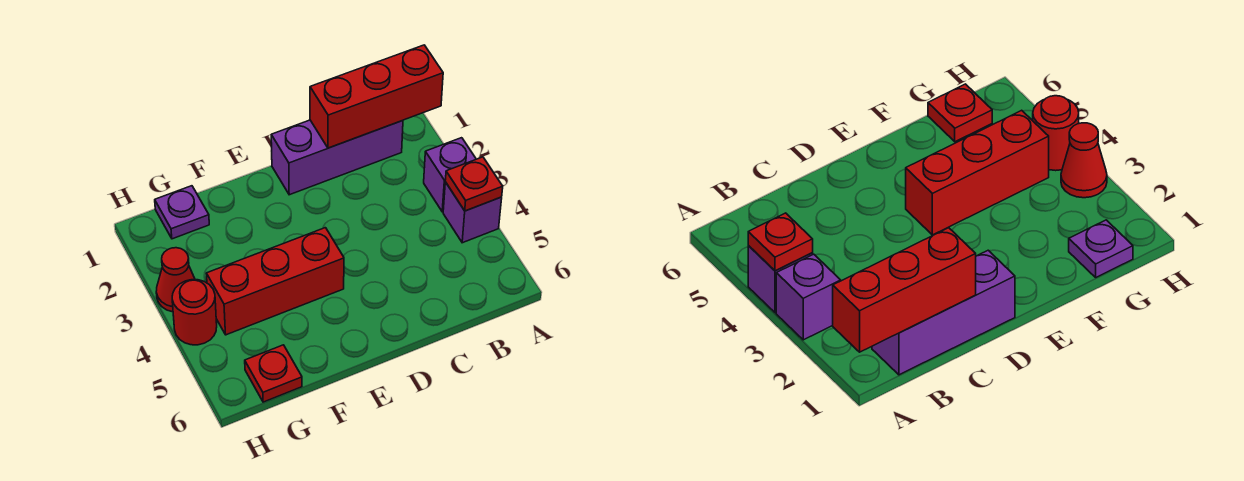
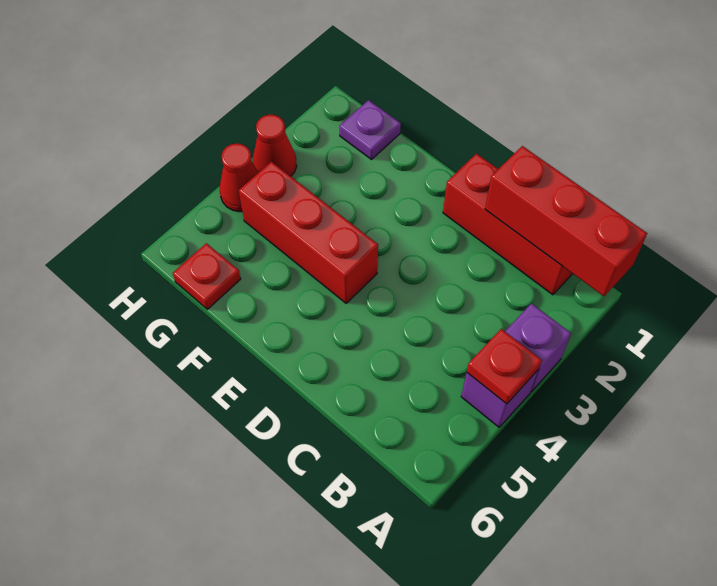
purple brick B1:D1 level 1 -> red brick B1:D1 level 1
red round brick H4 level 1 -> red cone H4 level 1

